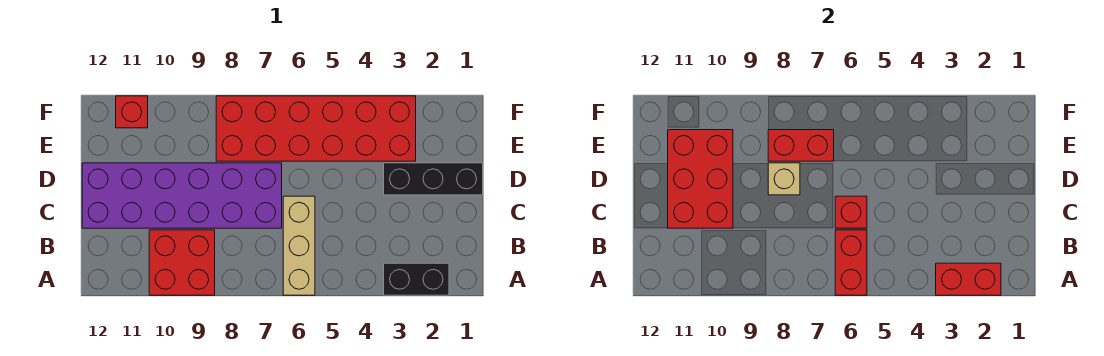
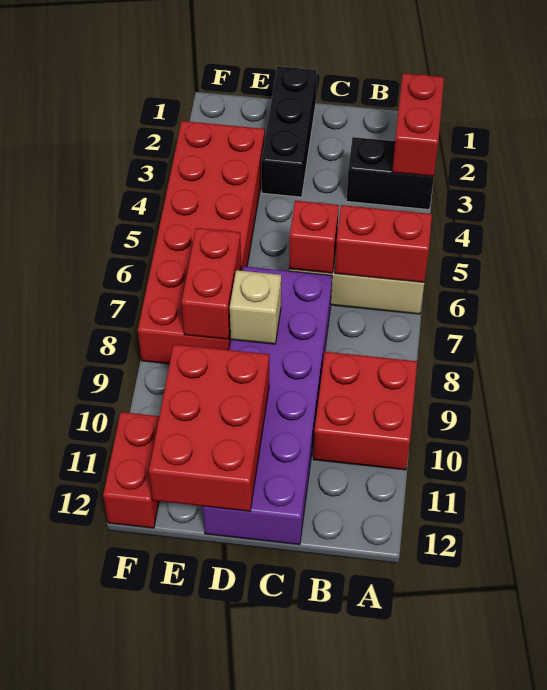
black brick A2:A3 level 1 -> black brick A3:B3 level 1
red brick C10:E11 level 2 -> red brick D10:E12 level 2
red brick F11 level 1 -> red brick F11:F12 level 1

